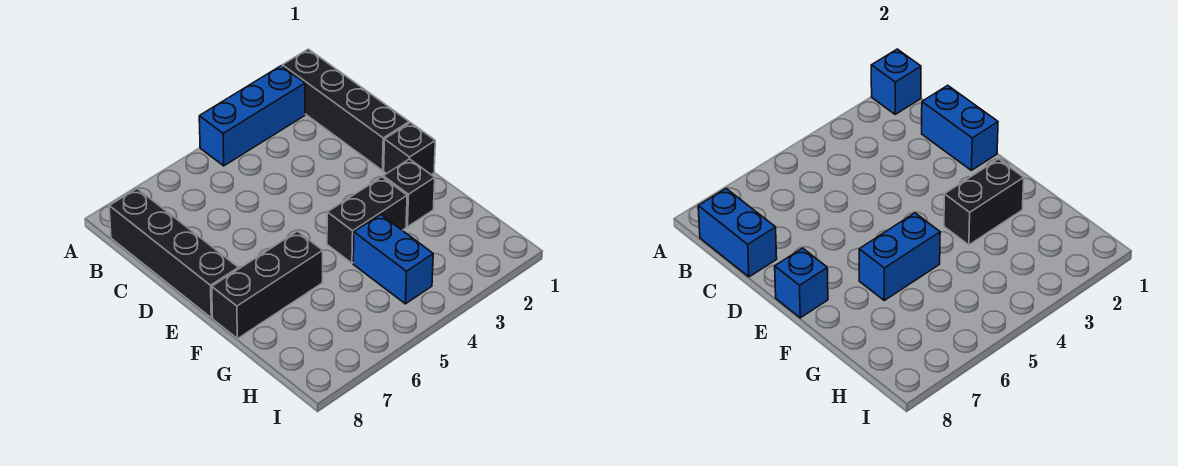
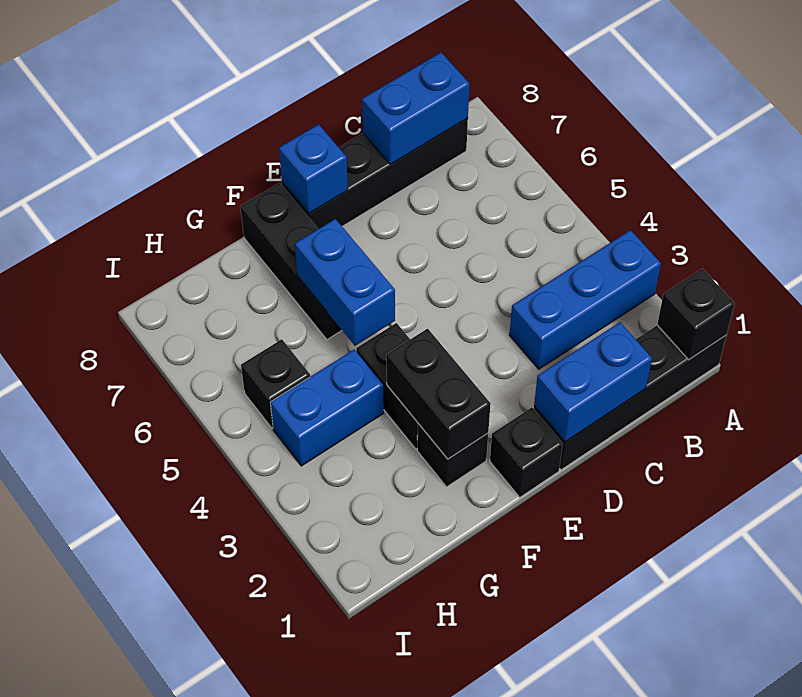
blue brick A1 level 2 -> black brick A1 level 2
blue brick A2:A4 level 1 -> blue brick A3:C3 level 1
none -> black brick H5 level 1

